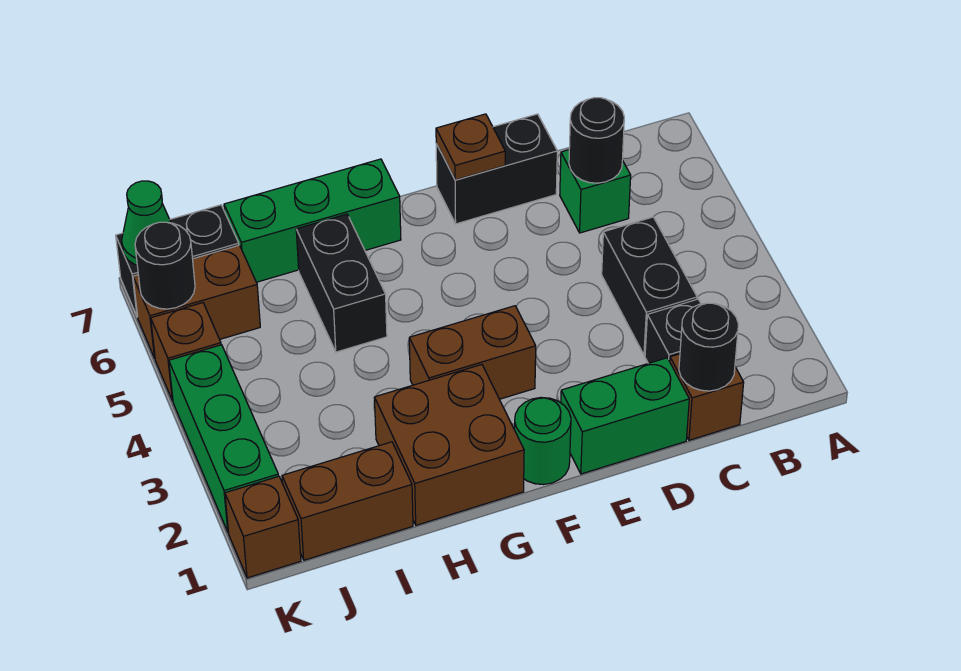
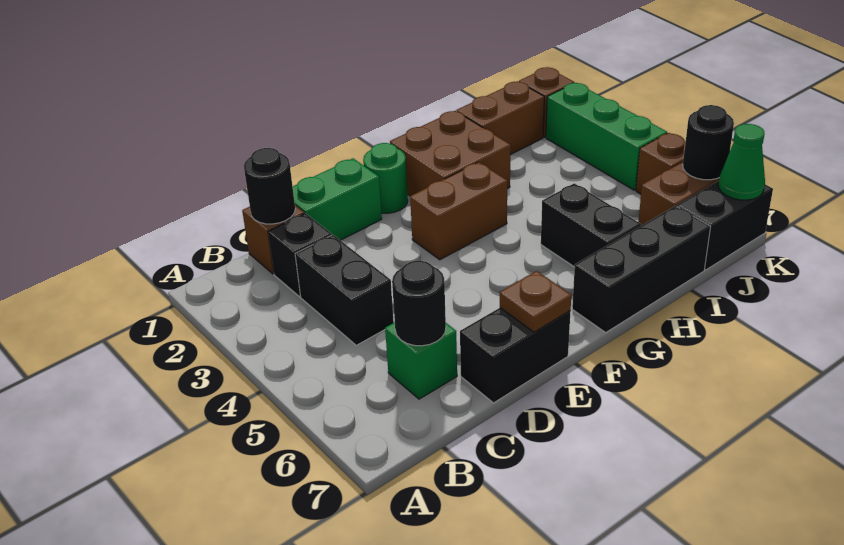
green brick G7:I7 level 1 -> black brick G7:I7 level 1

